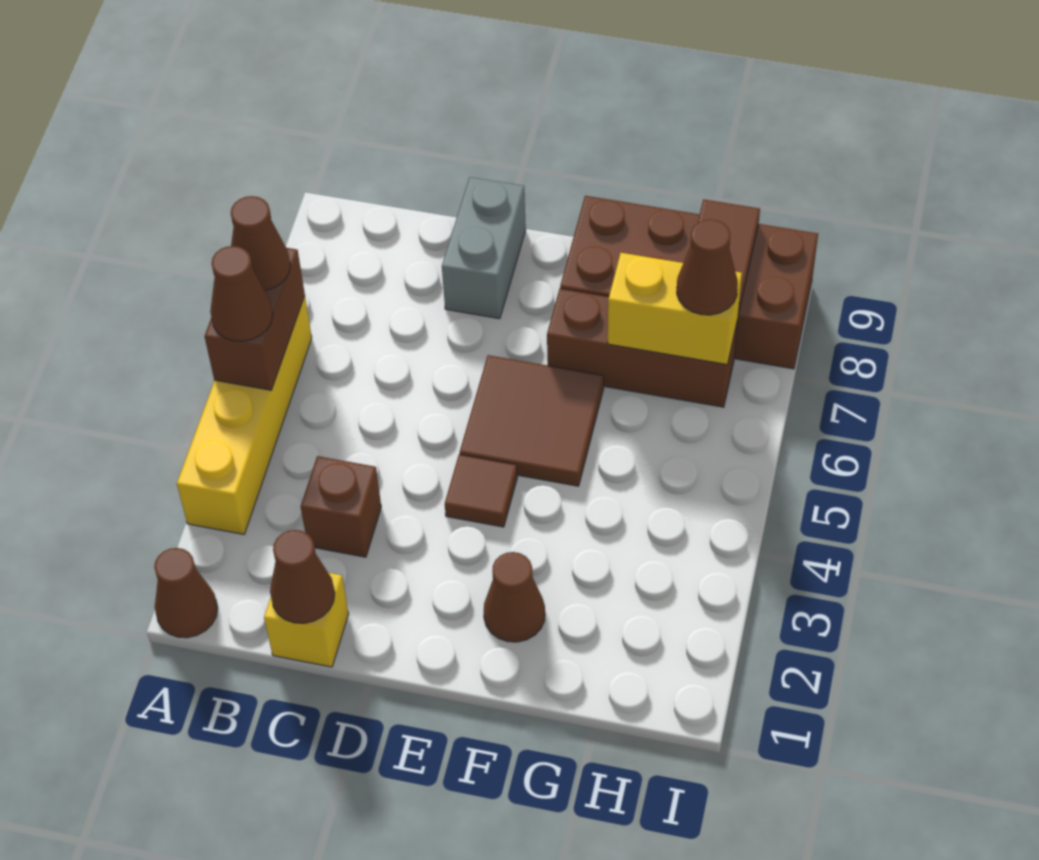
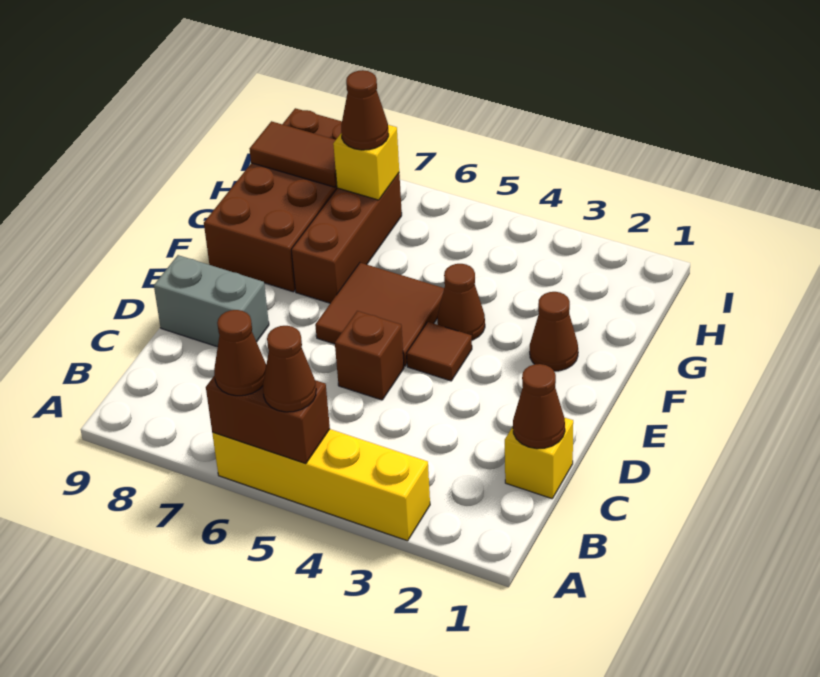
brown cone A1 level 1 -> brown cone F4 level 1
brown brick C3 level 1 -> brown brick D5 level 1
yellow brick G7:H7 level 2 -> yellow brick H7 level 2

